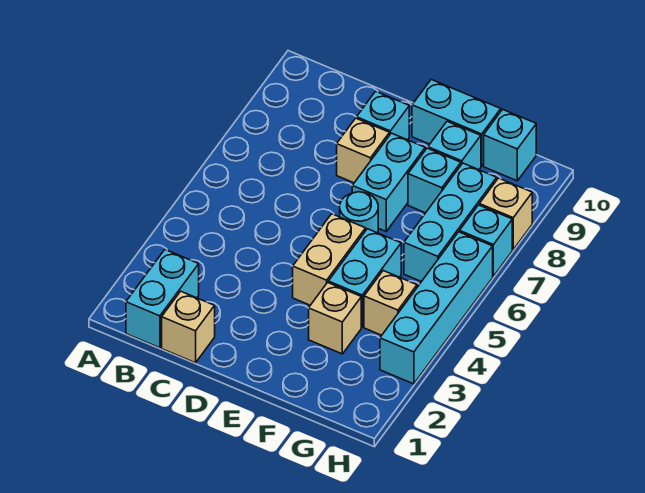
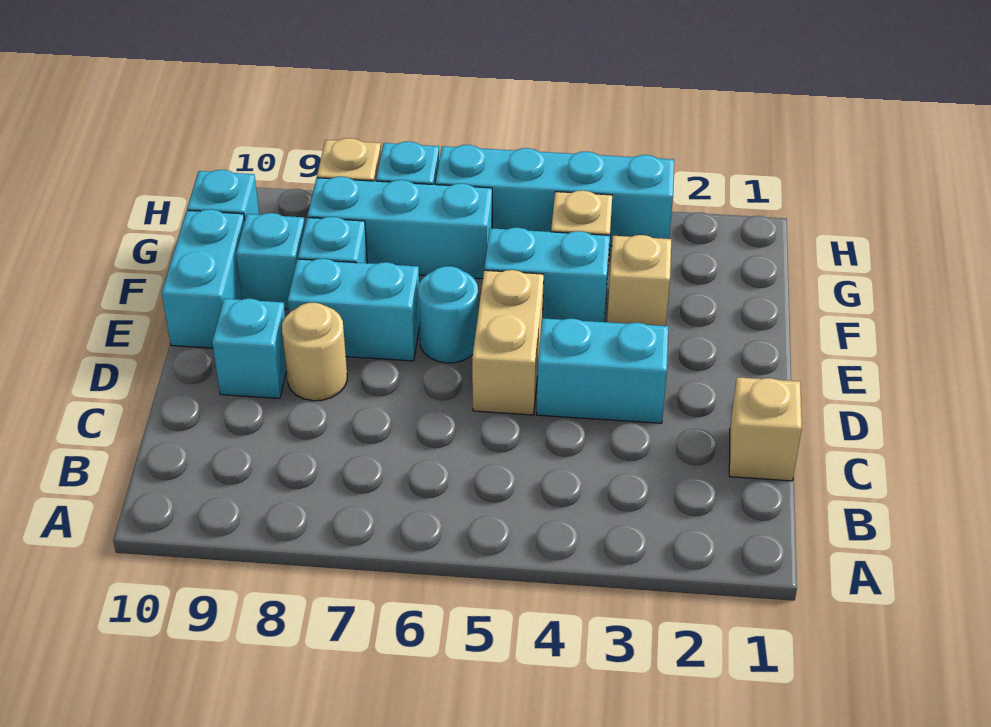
cyan brick B1:B2 level 1 -> cyan brick D3:D4 level 1
tan brick D8 level 1 -> tan round brick D8 level 1
tan brick E4:E5 level 1 -> tan brick D5:E5 level 1

